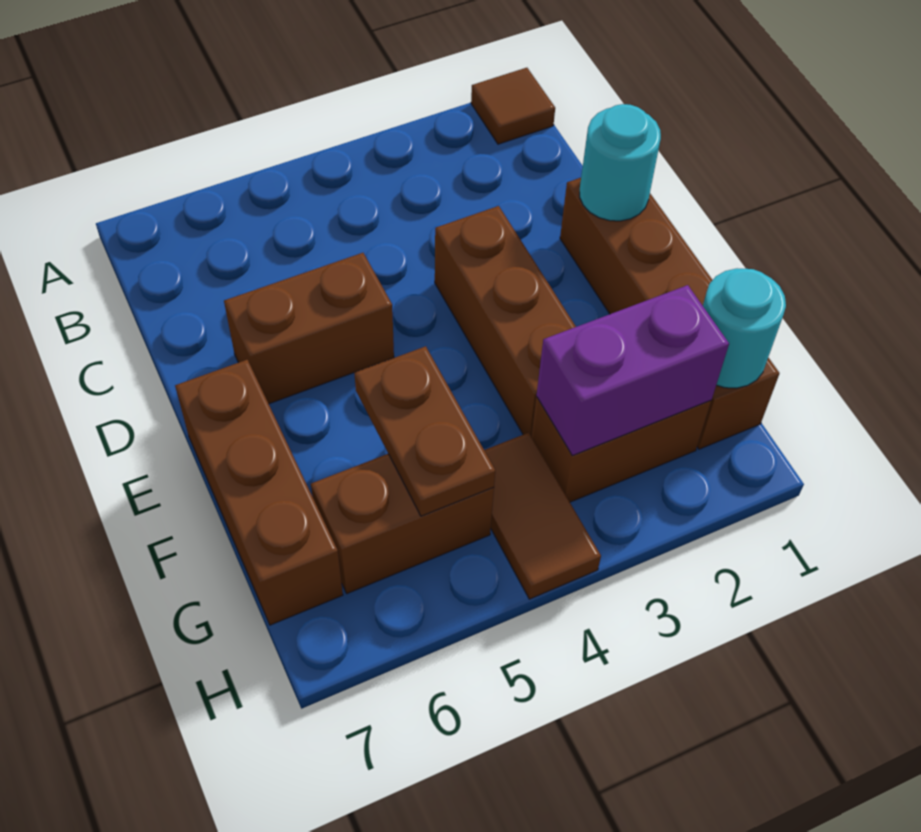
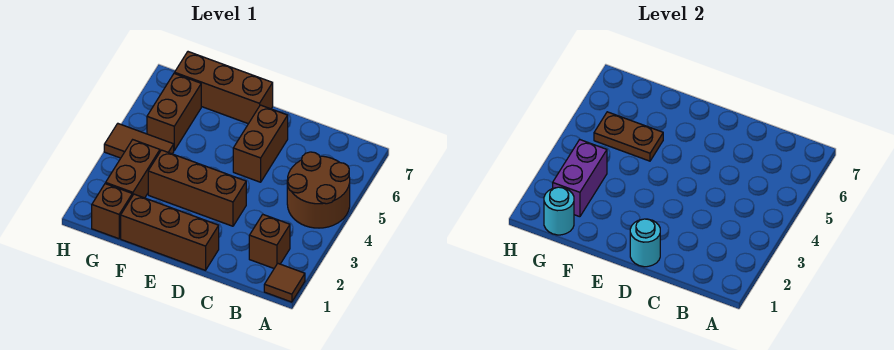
none -> brown round brick A4:B5 level 1
none -> brown brick B2 level 1

